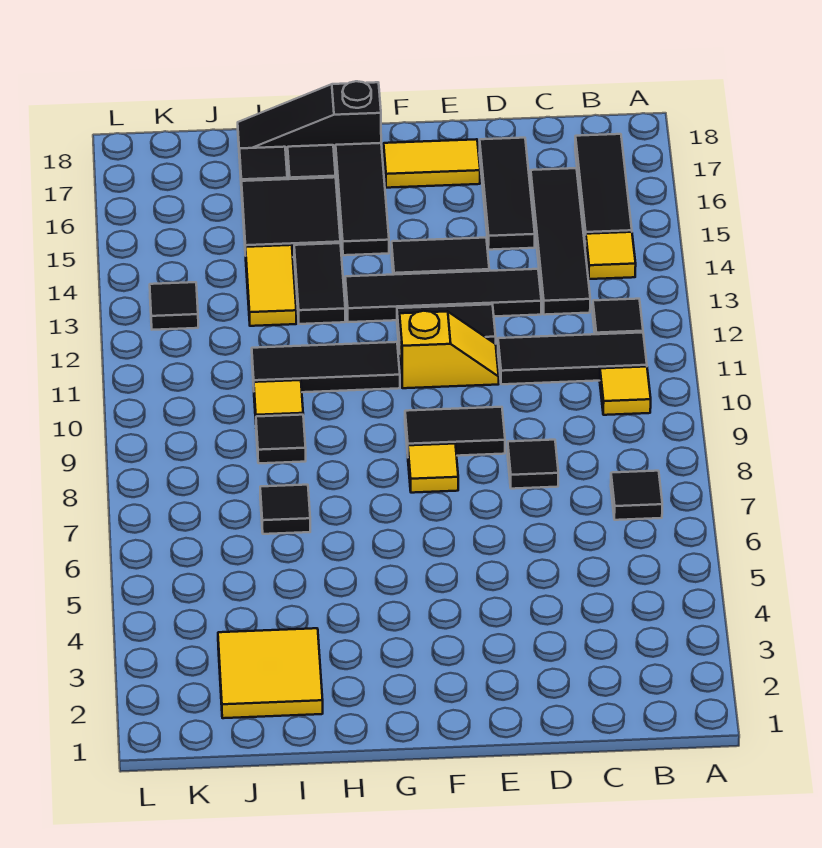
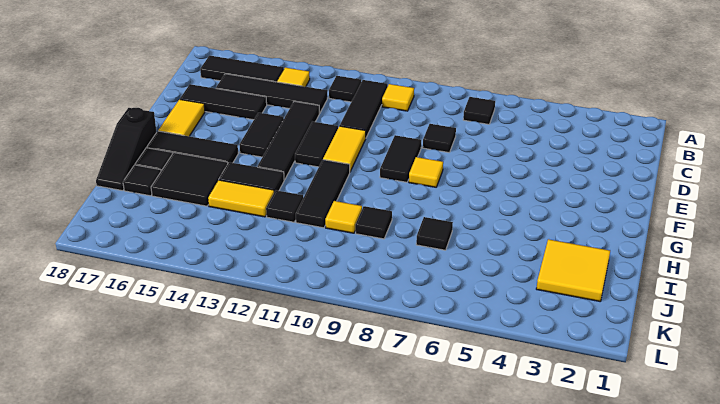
yellow slope E11:F11 level 1 top F -> yellow tile E11:F11 level 1
black tile K13 level 1 -> black tile I12 level 1

